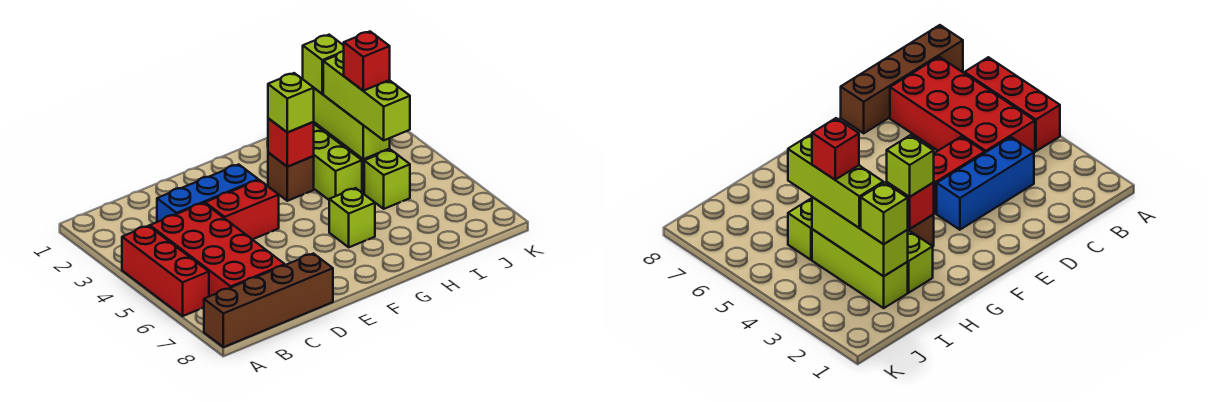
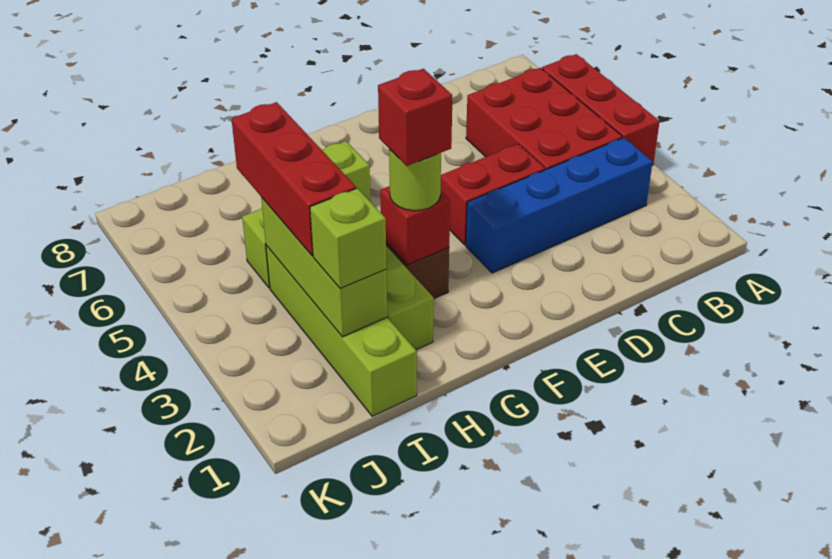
brown brick A8:D8 level 1 -> none
red brick B4:C7 level 1 -> red brick B4:C6 level 1
blue brick C3:E3 level 1 -> blue brick B3:E3 level 1
lime brick G3 level 3 -> lime round brick G3 level 3
lime brick I2:I4 level 1 -> lime brick I1:I4 level 1
lime brick I3:I5 level 3 -> red brick I3:I5 level 3
red brick I4 level 4 -> red brick G3 level 4

